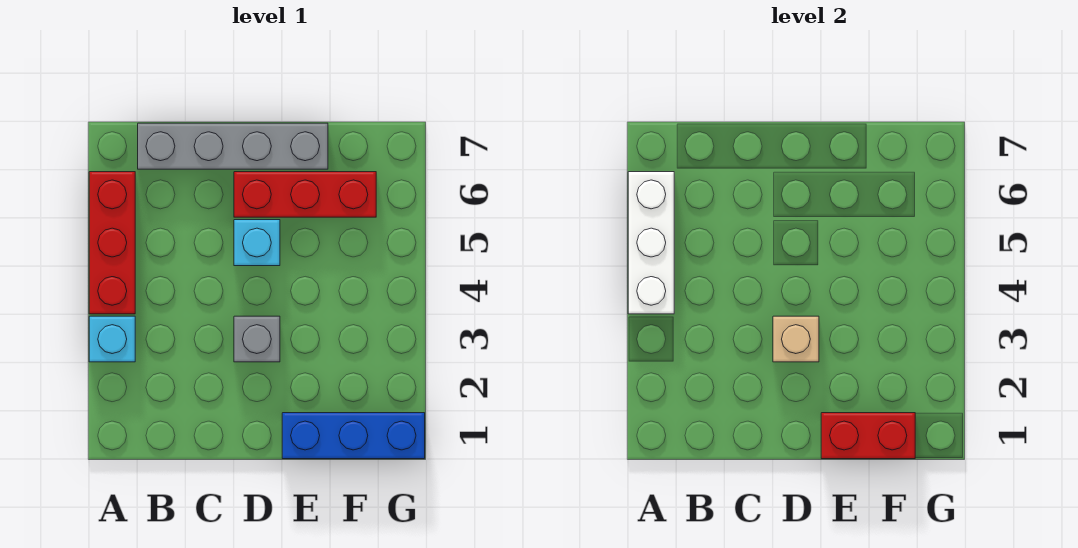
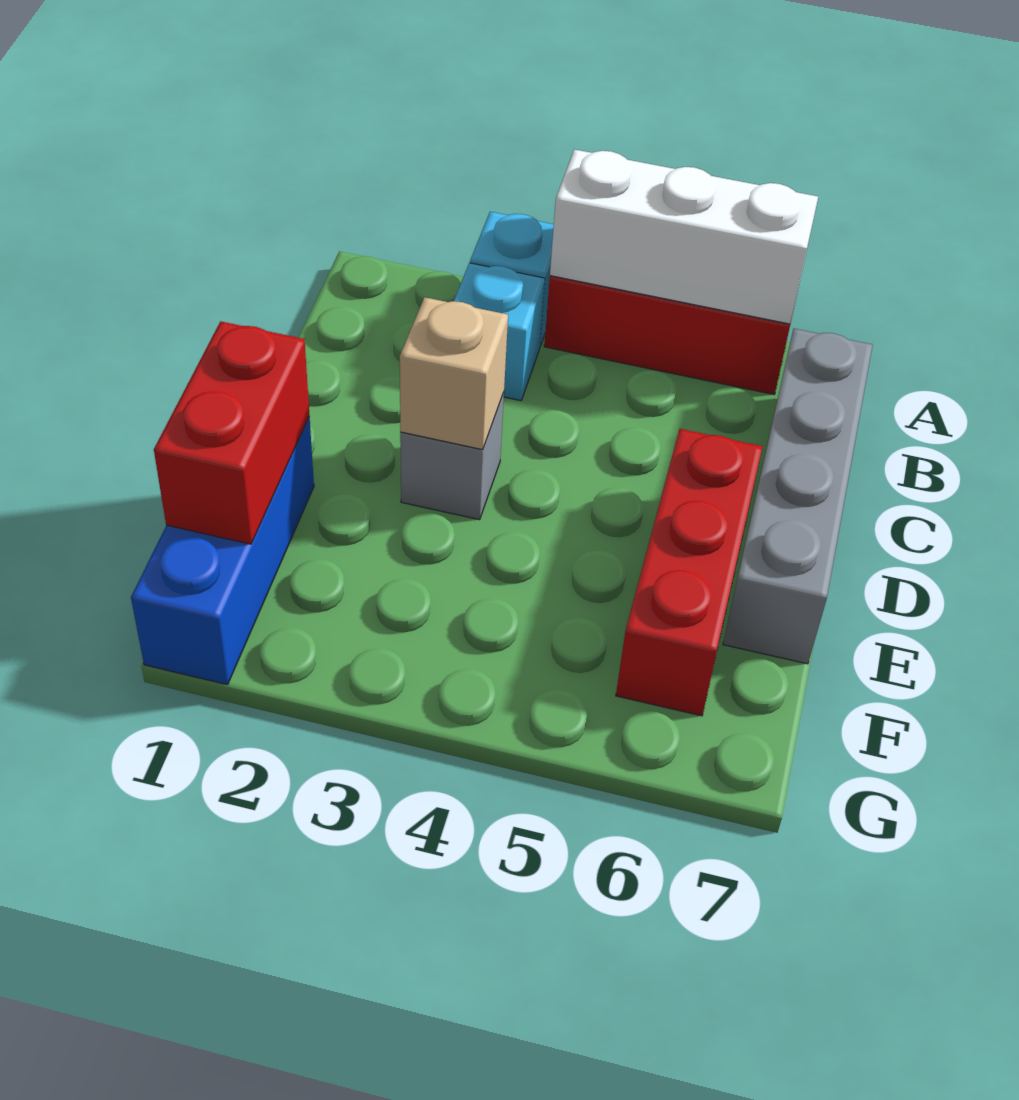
cyan brick D5 level 1 -> cyan brick B3 level 1

